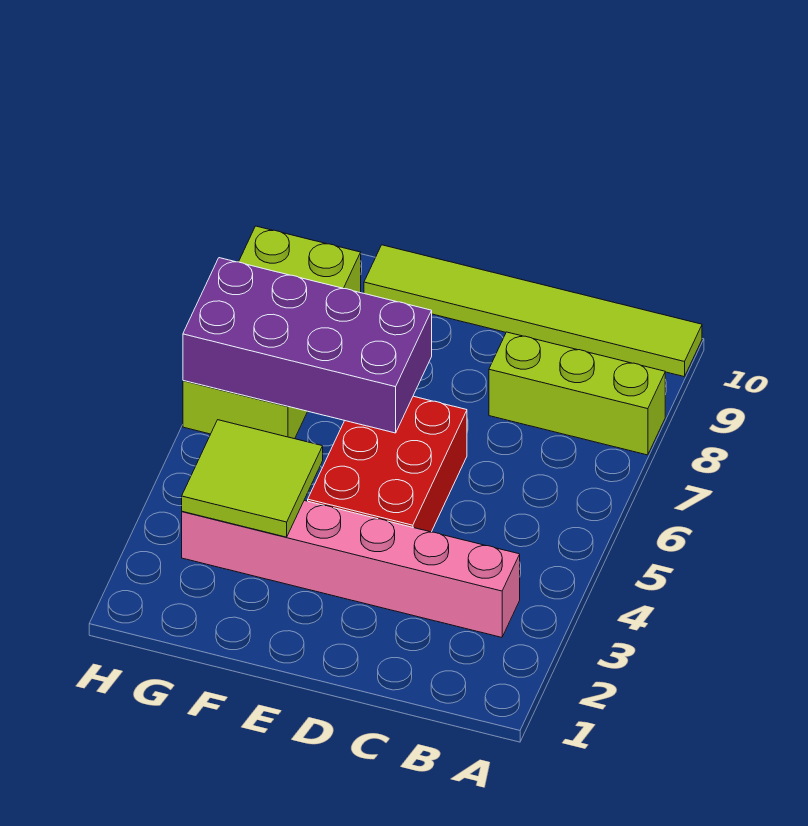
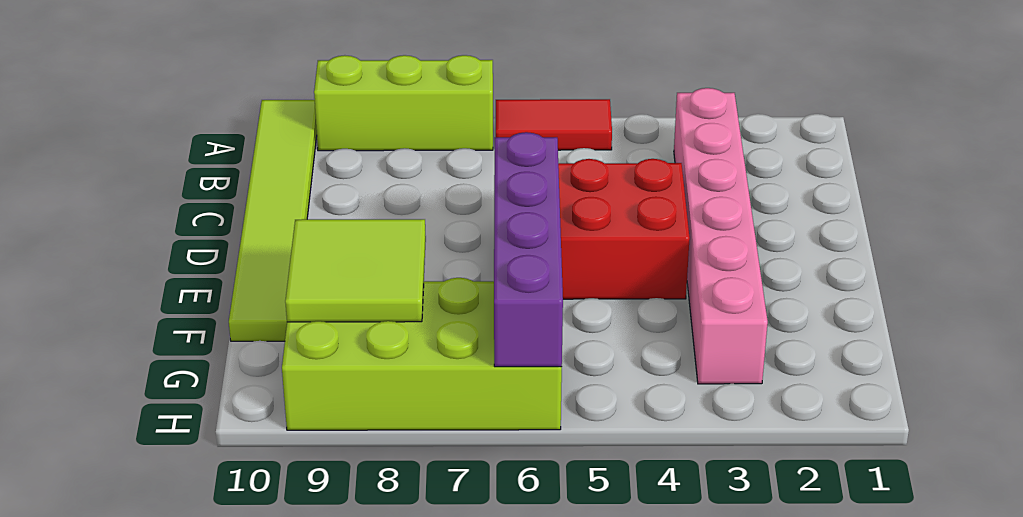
none -> red tile A5:A6 level 1
lime brick A8:C8 level 1 -> lime brick A7:A9 level 1
purple brick E6:H7 level 2 -> purple brick E6:H6 level 2
lime tile F3:G4 level 2 -> lime tile F8:G9 level 2

